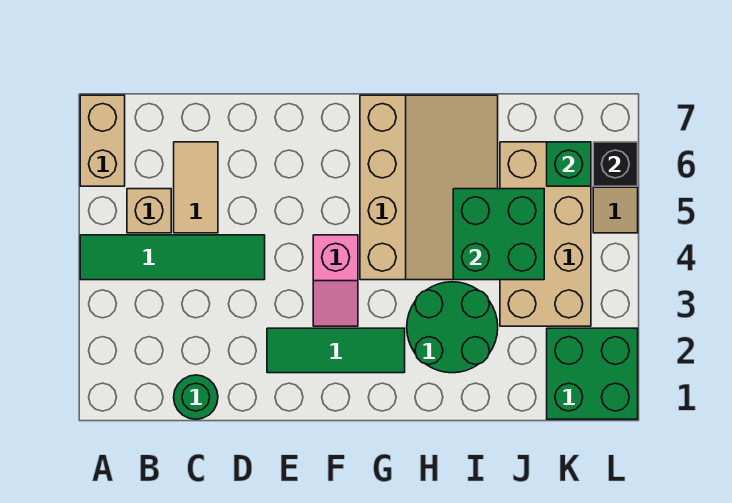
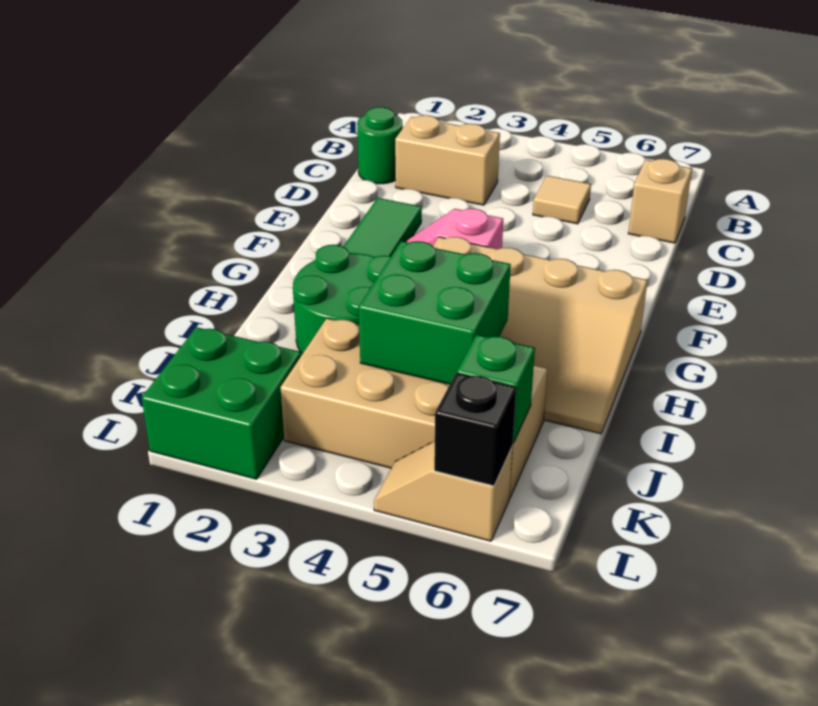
green tile A4:D4 level 1 -> none
tan brick A6:A7 level 1 -> tan brick C2:C3 level 1
tan brick B5 level 1 -> tan brick C7 level 1
tan tile C5:C6 level 1 -> tan tile C5 level 1

